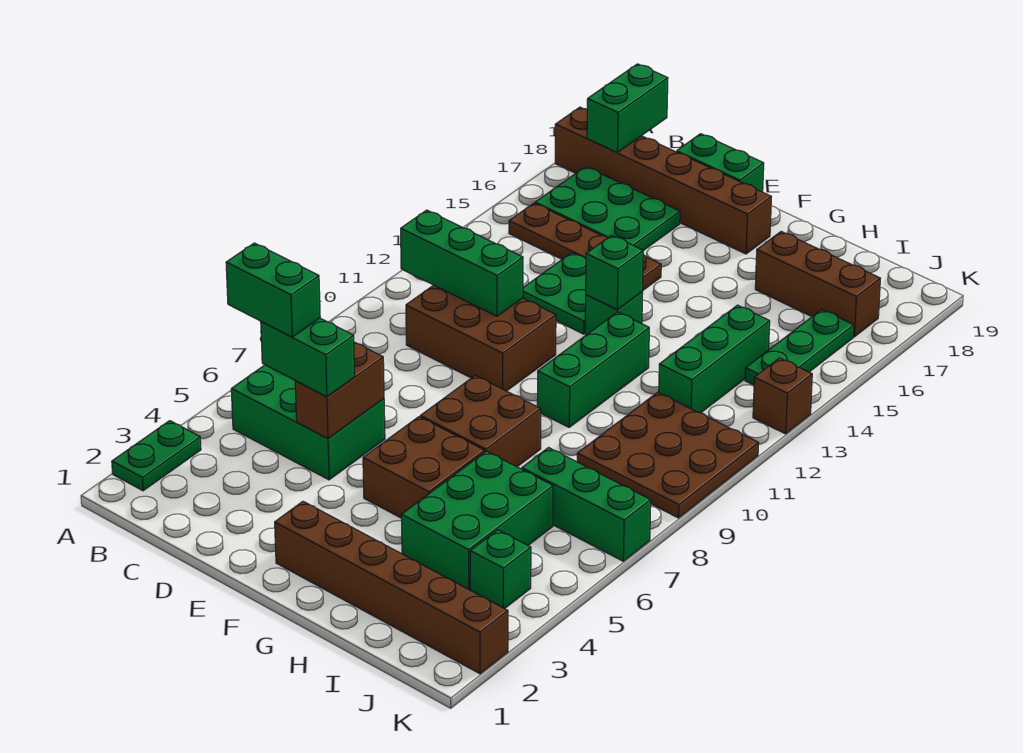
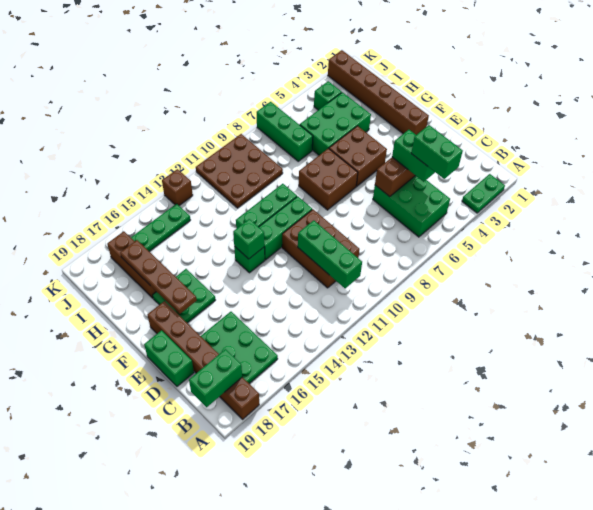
brown plate B15:E15 level 1 -> brown plate F17:I17 level 2
green plate D13:E14 level 1 -> green plate F16:G17 level 1
green brick I12:I14 level 1 -> green brick F10:F12 level 1

